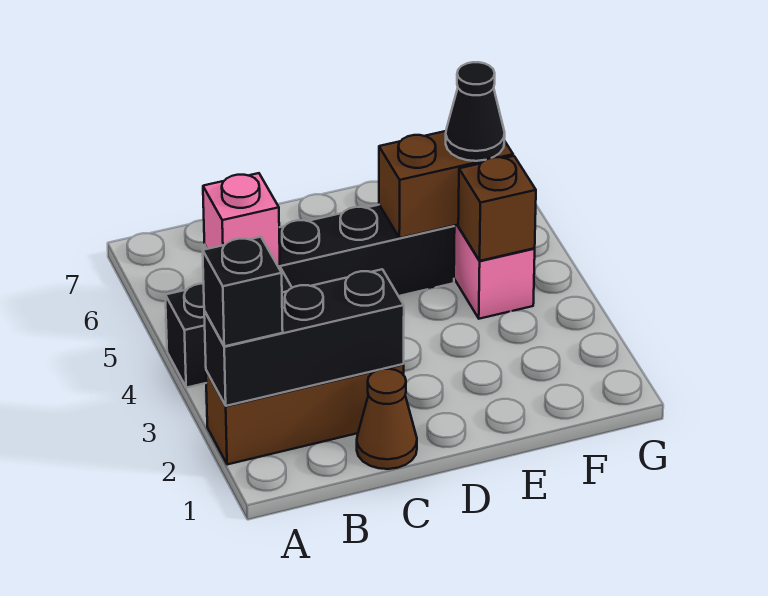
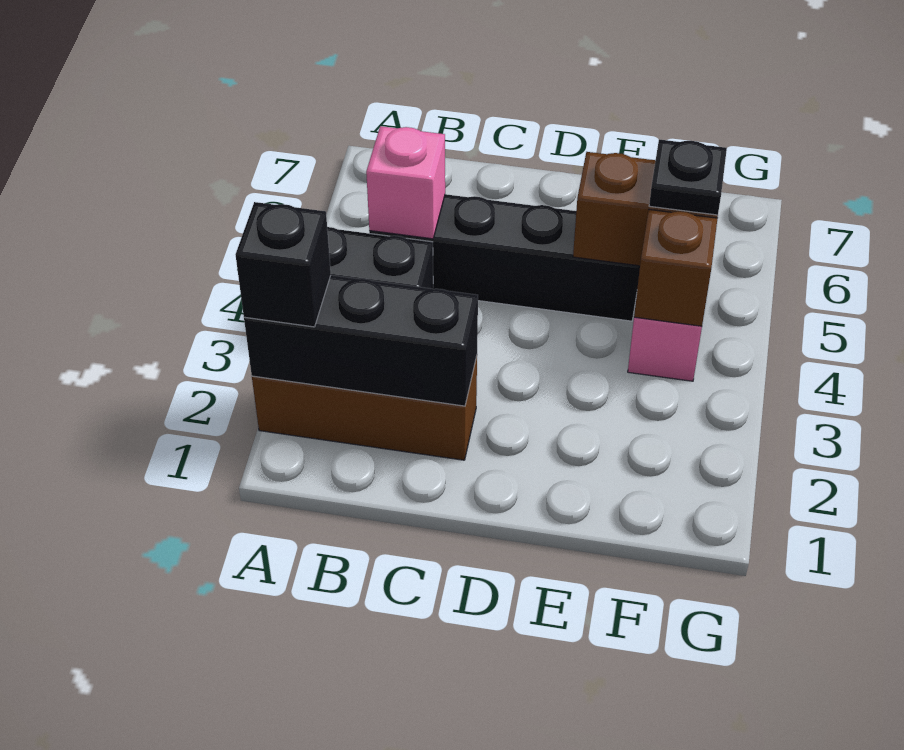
brown cone C1 level 1 -> none
black cone F5 level 3 -> black plate F5 level 3

